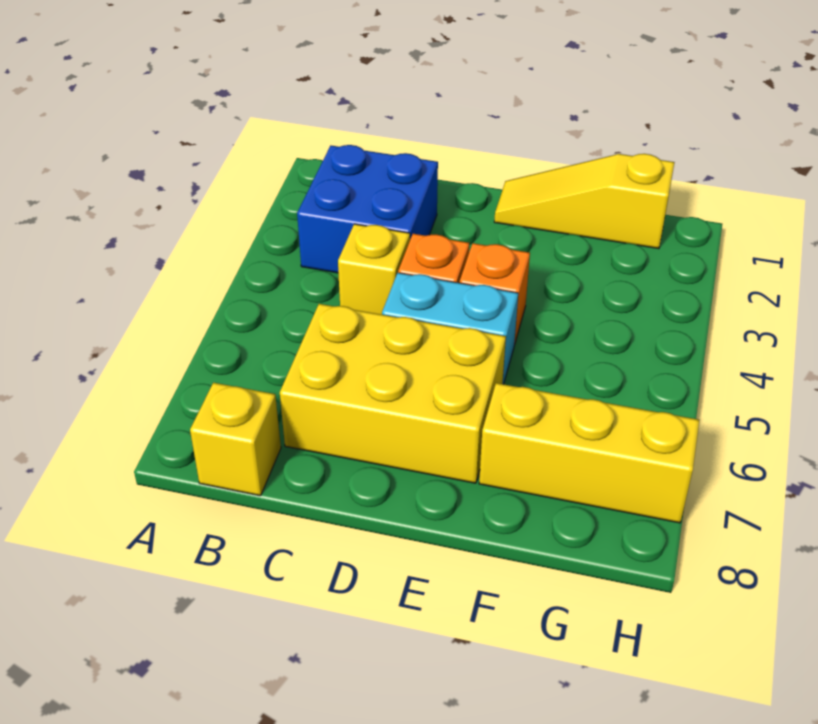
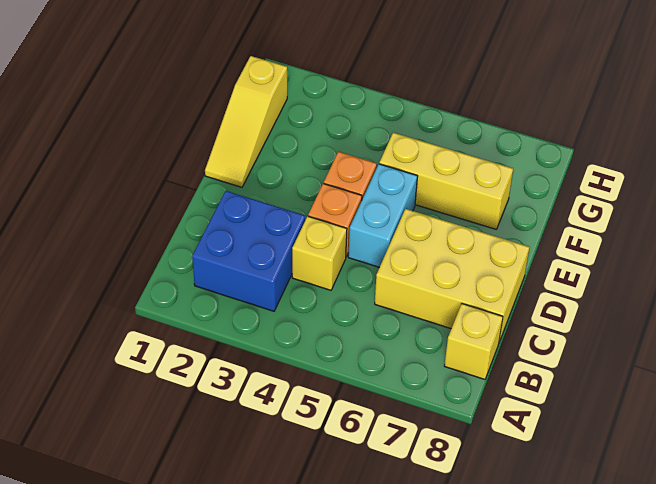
yellow brick C6:E7 level 1 -> yellow brick C6:D8 level 1
yellow brick F7:H7 level 1 -> yellow brick F5:F7 level 1

